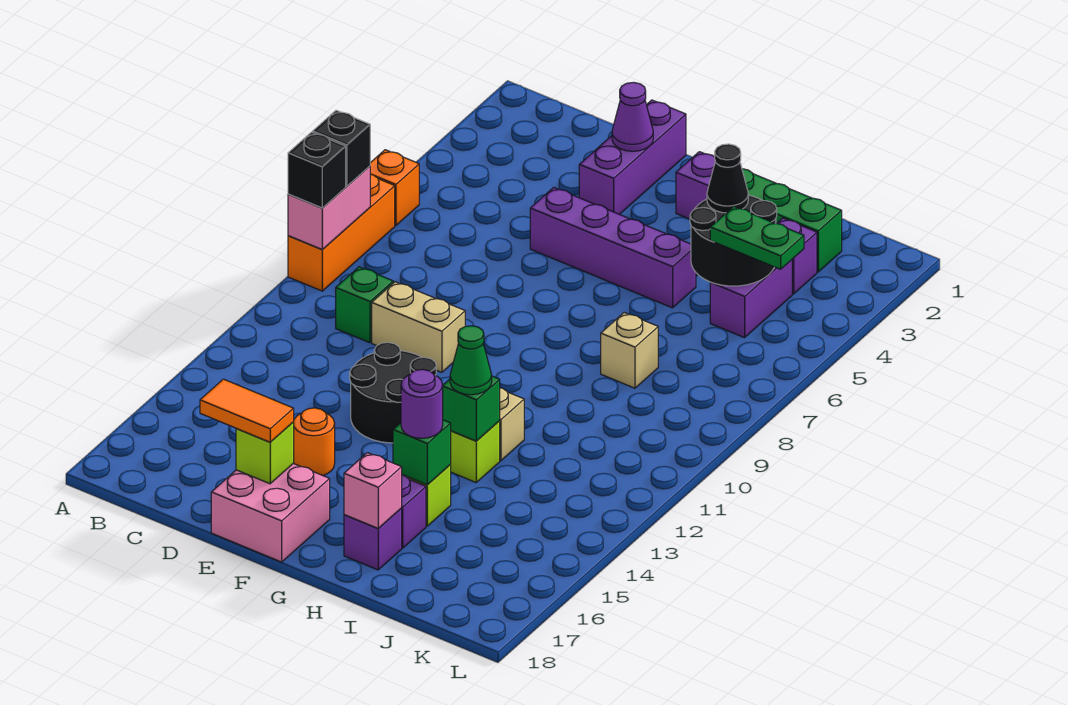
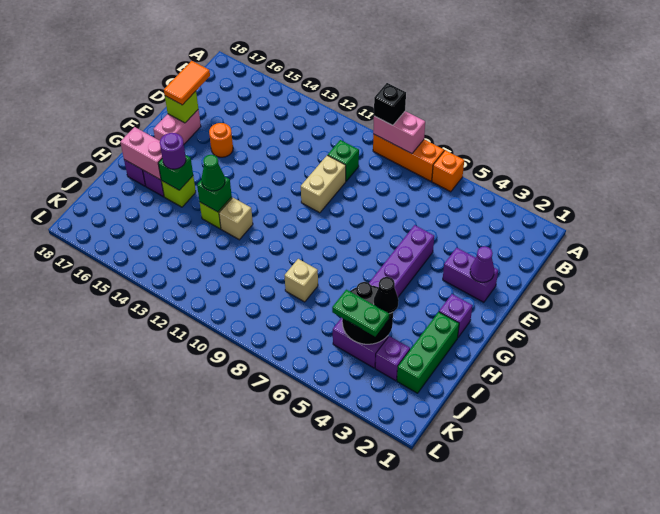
black brick A8 level 3 -> none
purple brick E1:E3 level 1 -> purple brick E2:E3 level 1
black round brick E12:F13 level 1 -> none
pink brick E17:F18 level 1 -> pink brick E17:F17 level 1
pink brick H17 level 2 -> pink brick H16:H17 level 2
green plate J5:K5 level 3 -> green plate J4:J5 level 3

